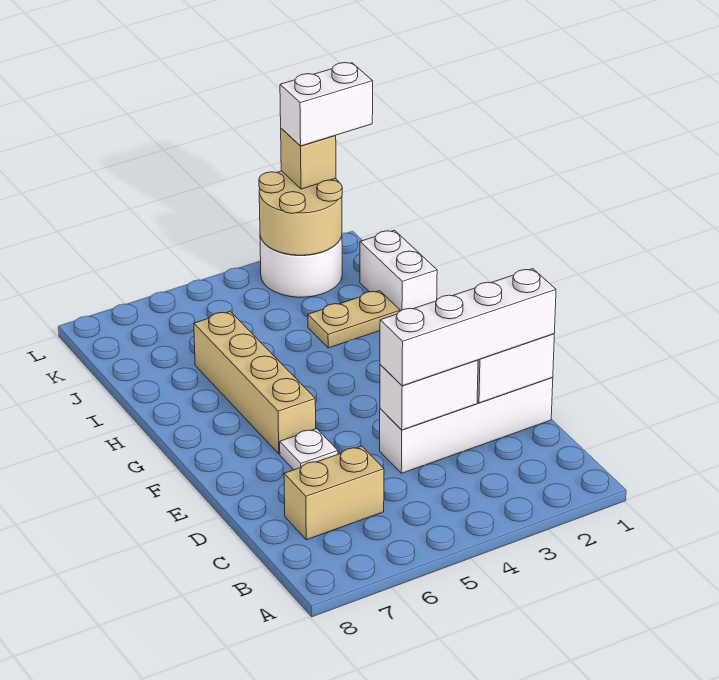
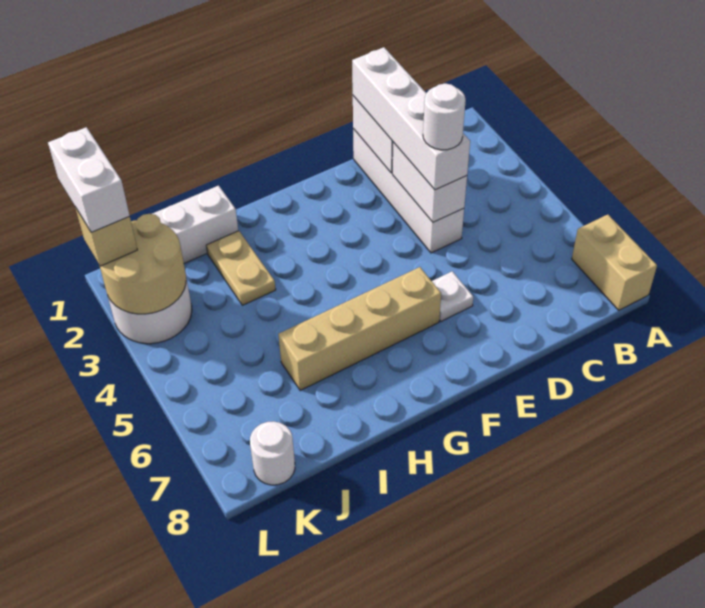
tan brick C6:C7 level 1 -> tan brick A7:A8 level 1
none -> white round brick D4 level 4
none -> white round brick K8 level 1

